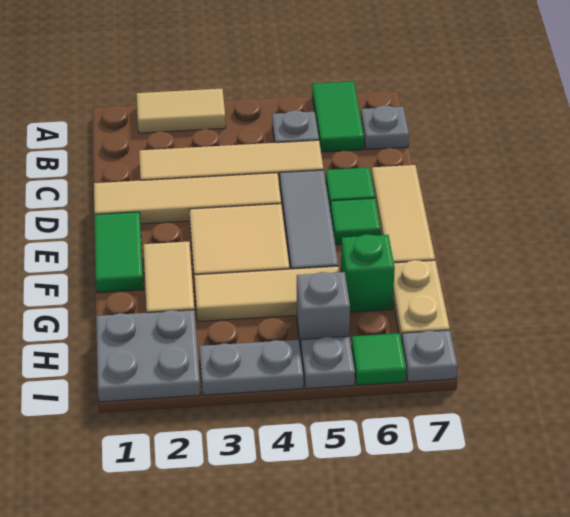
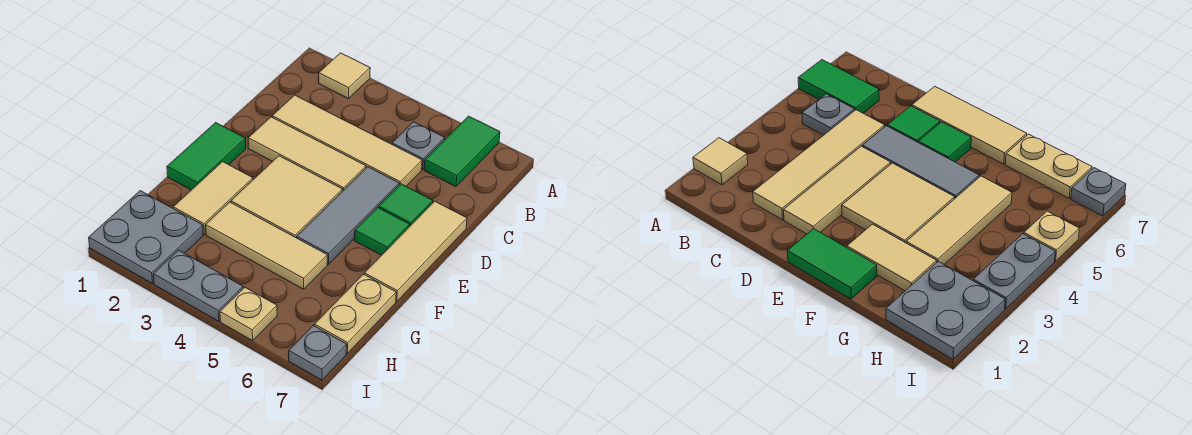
tan tile A2:A3 level 1 -> tan tile A2 level 1
grey plate B7 level 1 -> none
tan tile D1:D4 level 1 -> tan tile D2:D4 level 1
green brick G6 level 1 -> none
grey brick H5 level 1 -> none
grey plate I5 level 1 -> tan plate I5 level 1
green tile I6 level 1 -> none

